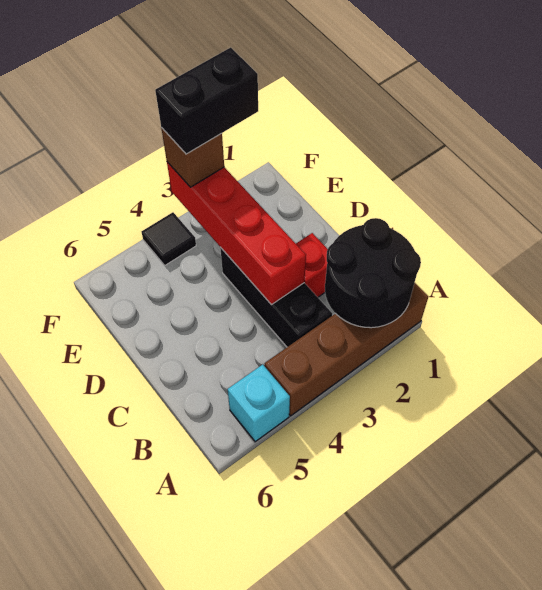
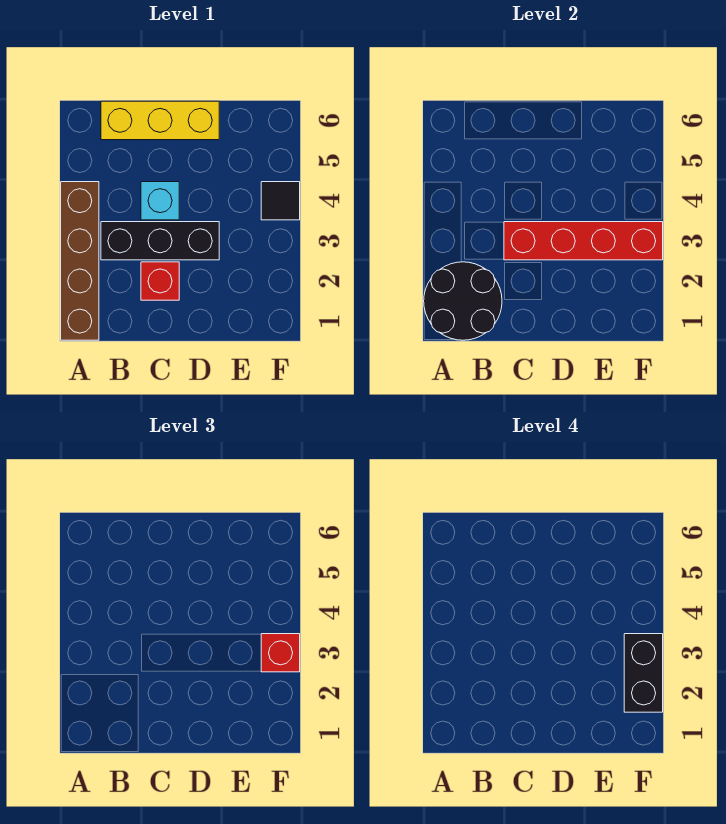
cyan brick A5 level 1 -> cyan brick C4 level 1
none -> yellow brick B6:D6 level 1
brown brick F3 level 3 -> red brick F3 level 3

